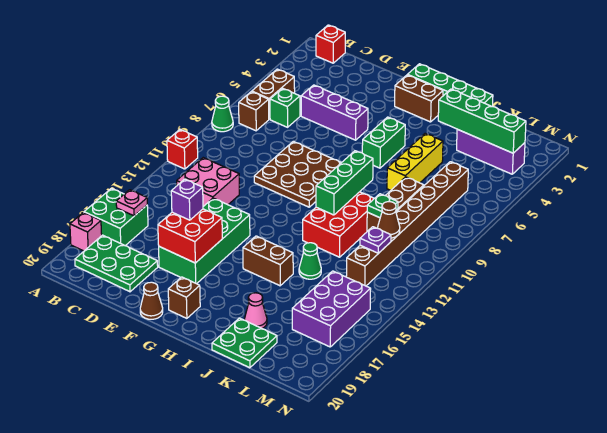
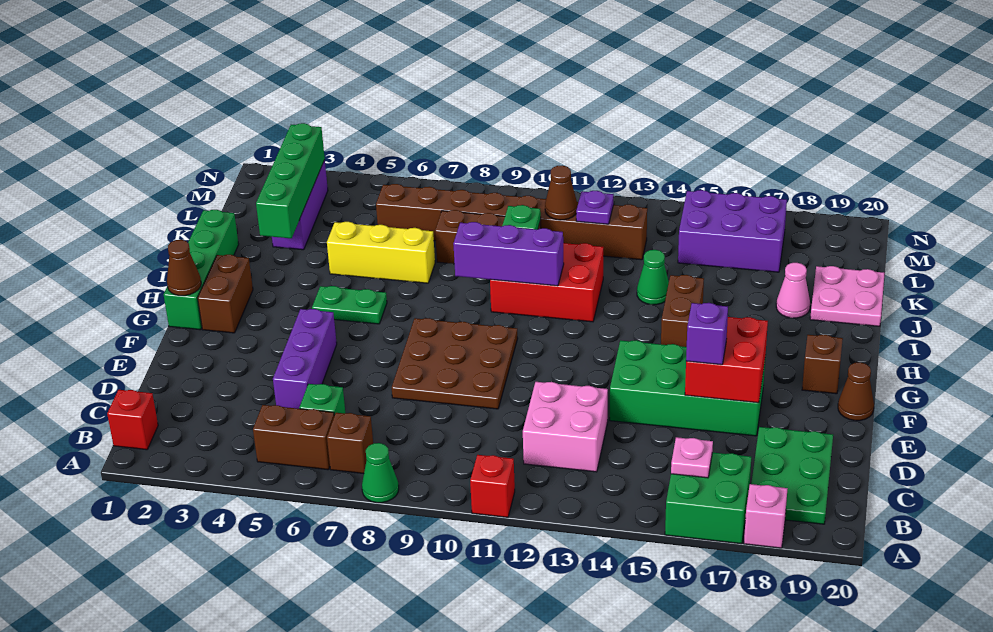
none -> brown cone G1 level 2
green brick H5:H6 level 1 -> green plate H5:H6 level 1
green brick I9:I11 level 2 -> purple brick I9:I11 level 2
green plate J19:K20 level 1 -> pink plate J19:K20 level 1

